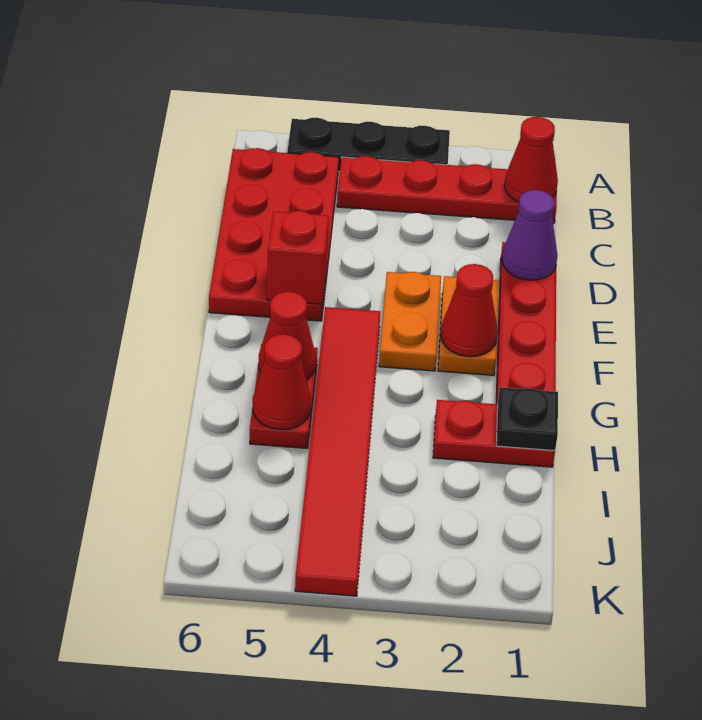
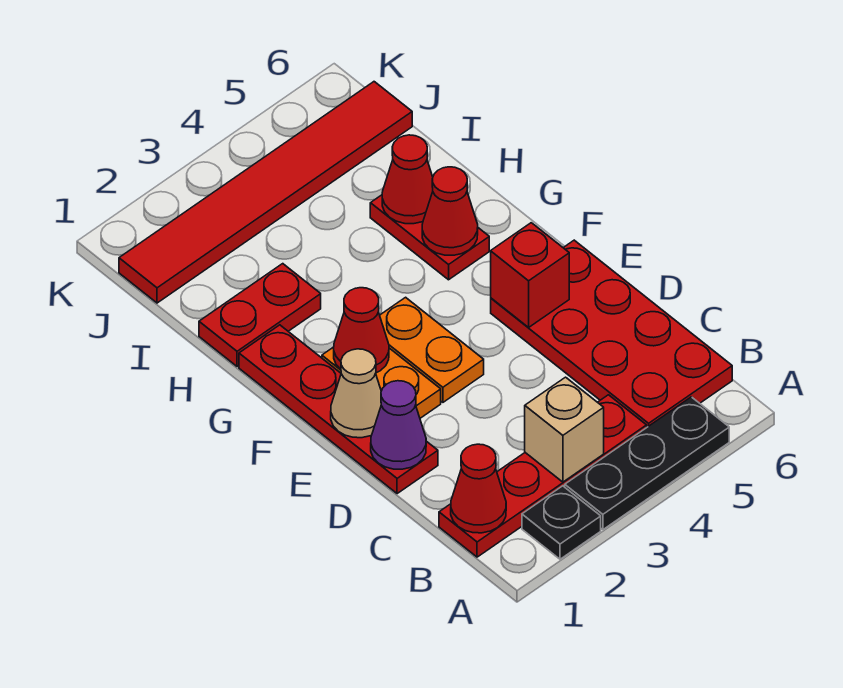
none -> tan brick B3 level 2
none -> tan cone E1 level 2
red tile F4:K4 level 1 -> red tile J1:J6 level 1
black plate H1 level 2 -> black plate A2 level 1

